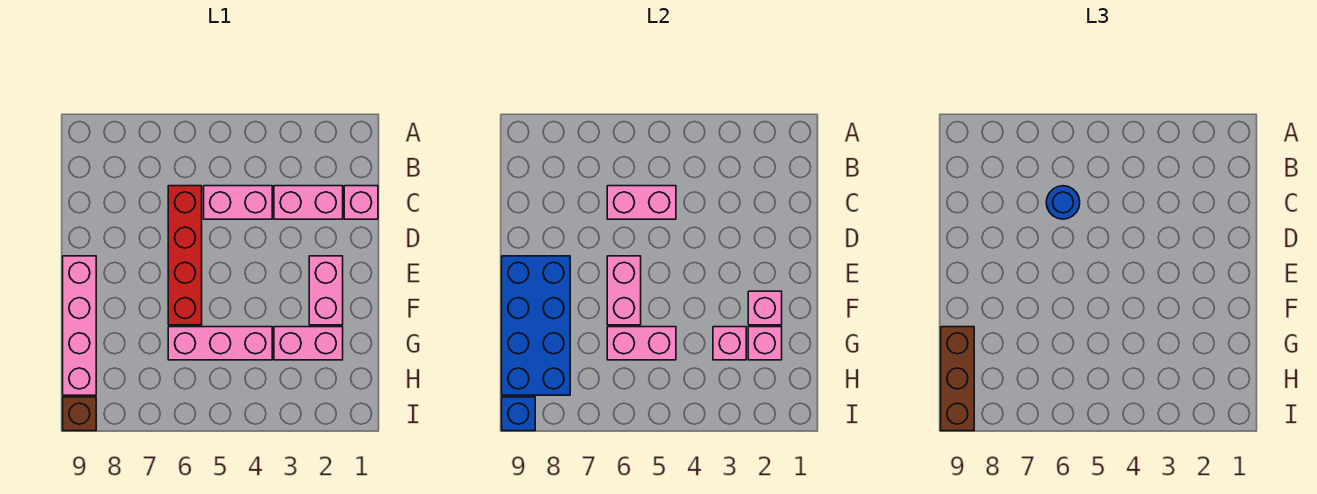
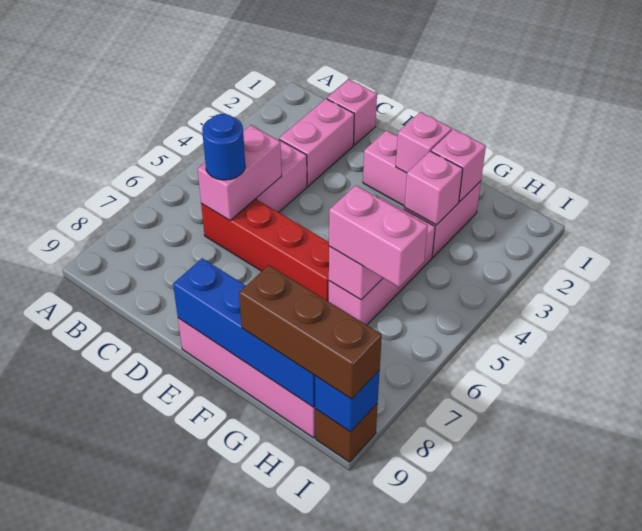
pink brick E6:F6 level 2 -> pink brick G6:H6 level 3
blue brick E8:H9 level 2 -> blue brick E9:H9 level 2

